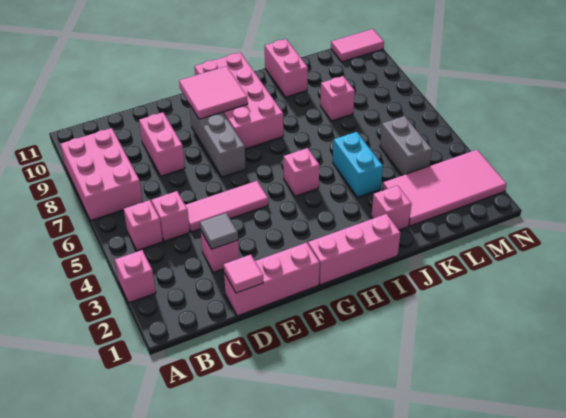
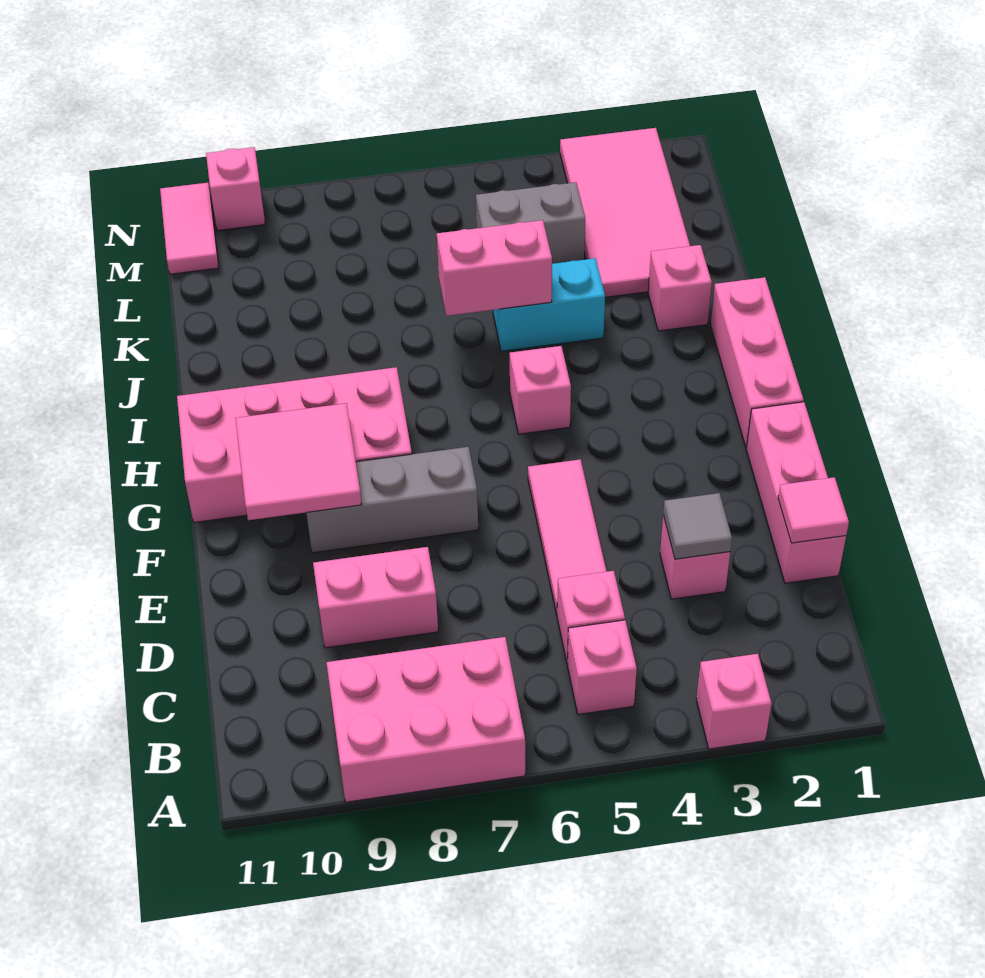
pink brick J10:J11 level 1 -> pink brick J5:J6 level 2
pink brick K8 level 1 -> pink brick N10 level 1

